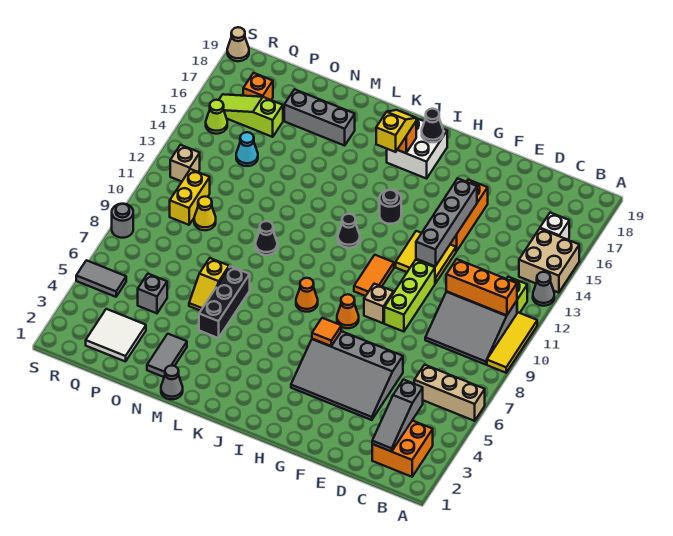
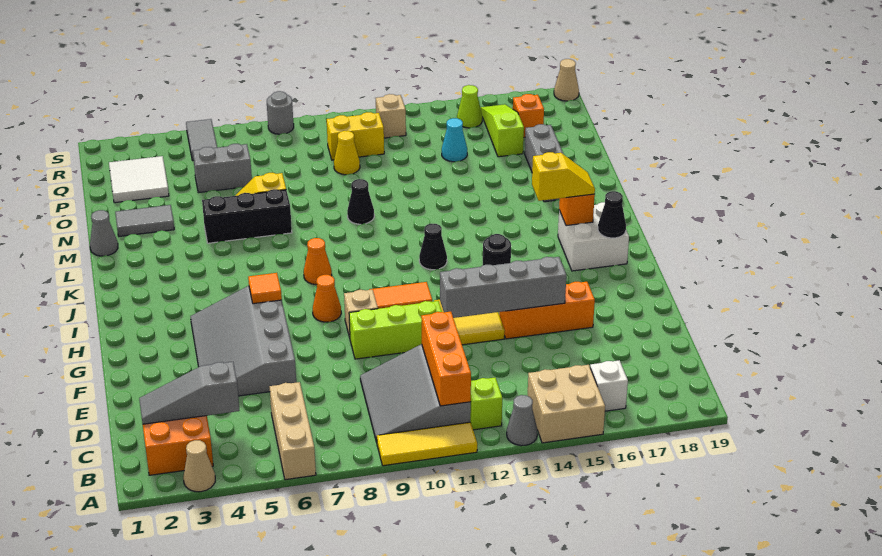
none -> tan cone A3 level 1
grey brick P5 level 1 -> grey brick P5:P6 level 1

